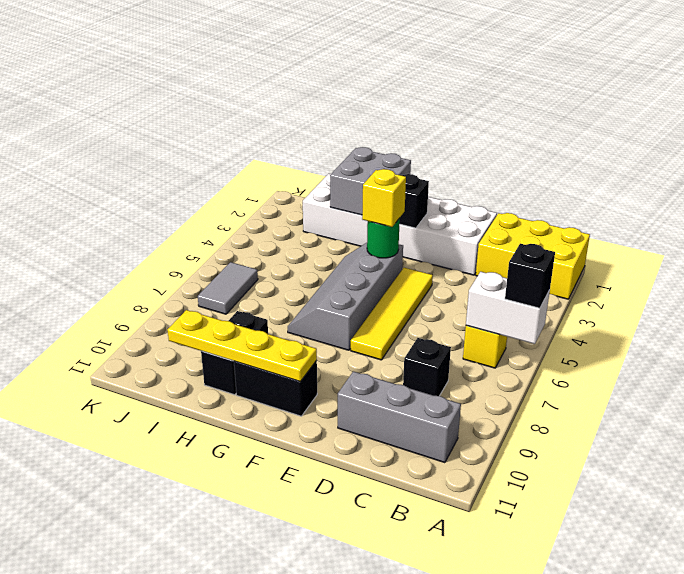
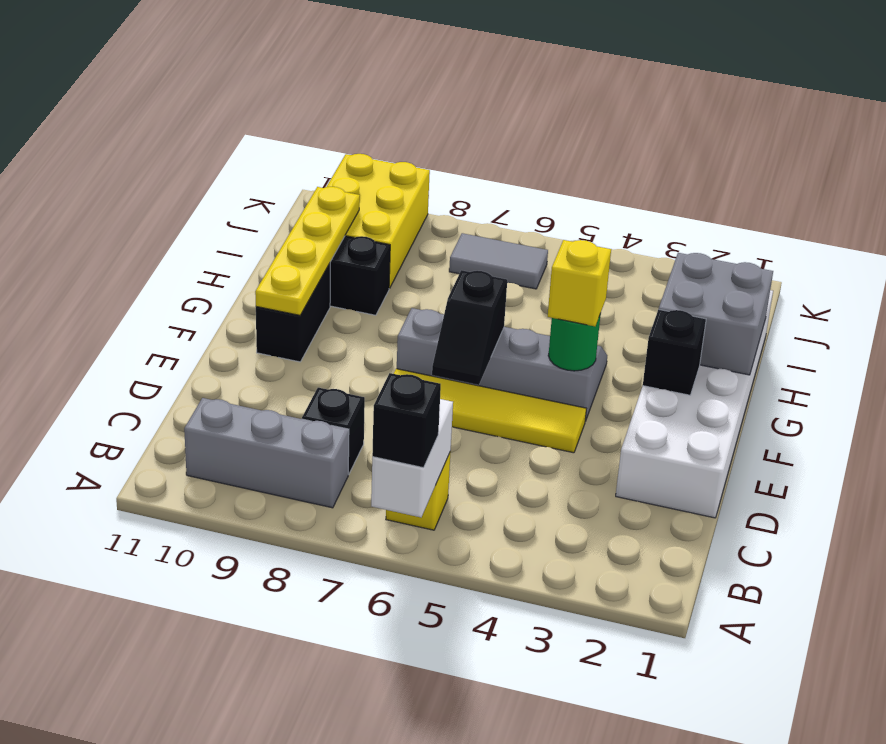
yellow brick A1:C2 level 1 -> yellow brick I9:K10 level 1
grey brick B10:D10 level 1 -> grey brick B8:B10 level 1
none -> black slope E6:F6 level 2 top F

